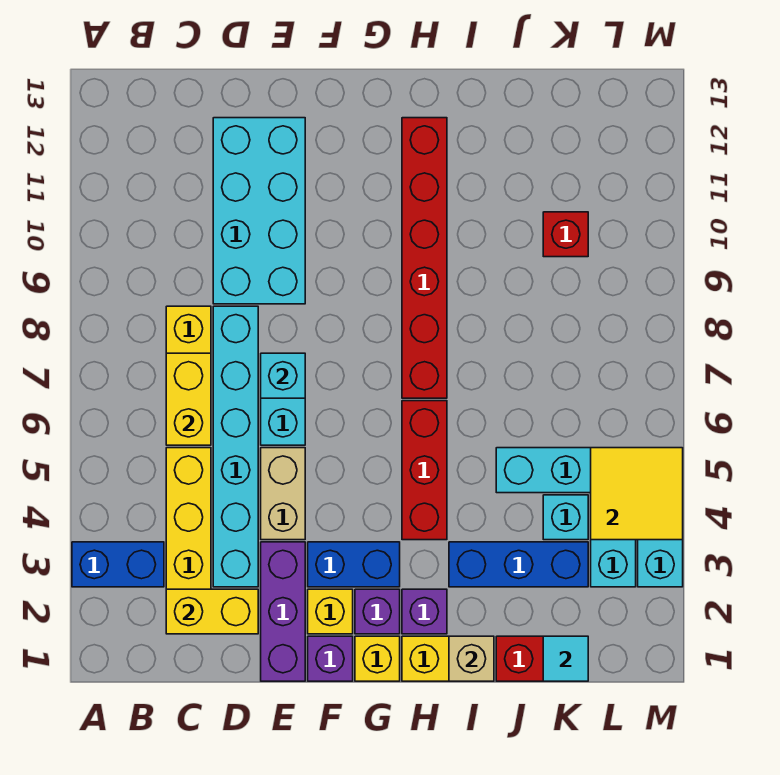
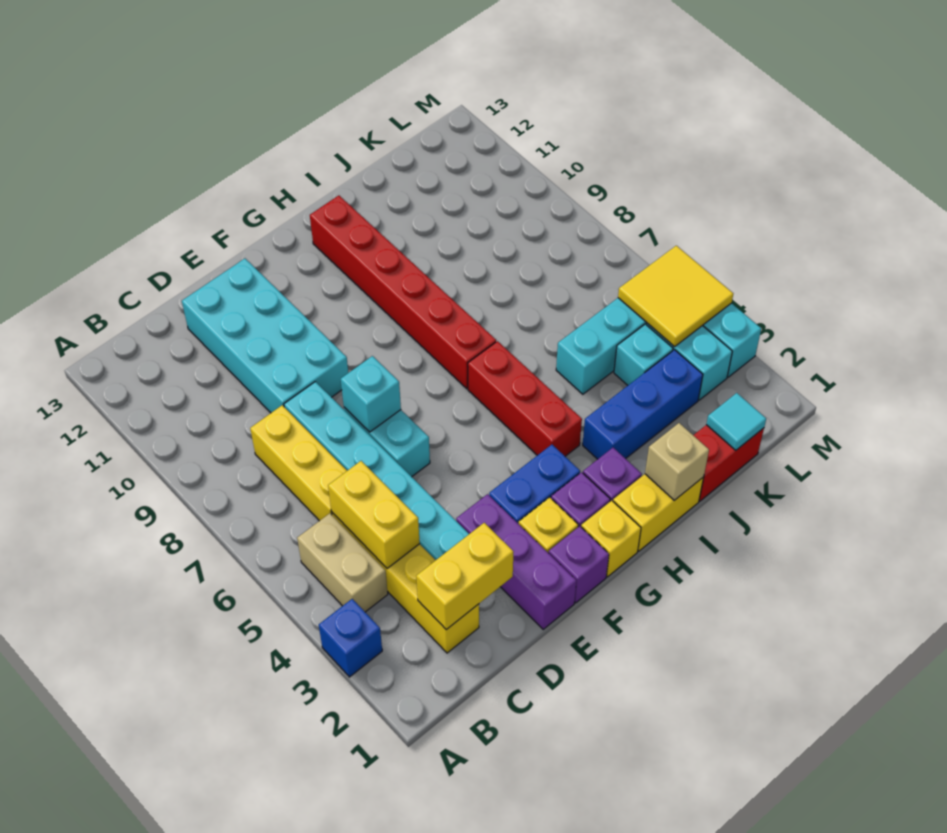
blue brick A3:B3 level 1 -> blue brick A3 level 1
yellow brick C6:C7 level 2 -> yellow brick C4:C5 level 2
tan brick E4:E5 level 1 -> tan brick B4:B5 level 1
red brick K10 level 1 -> none

